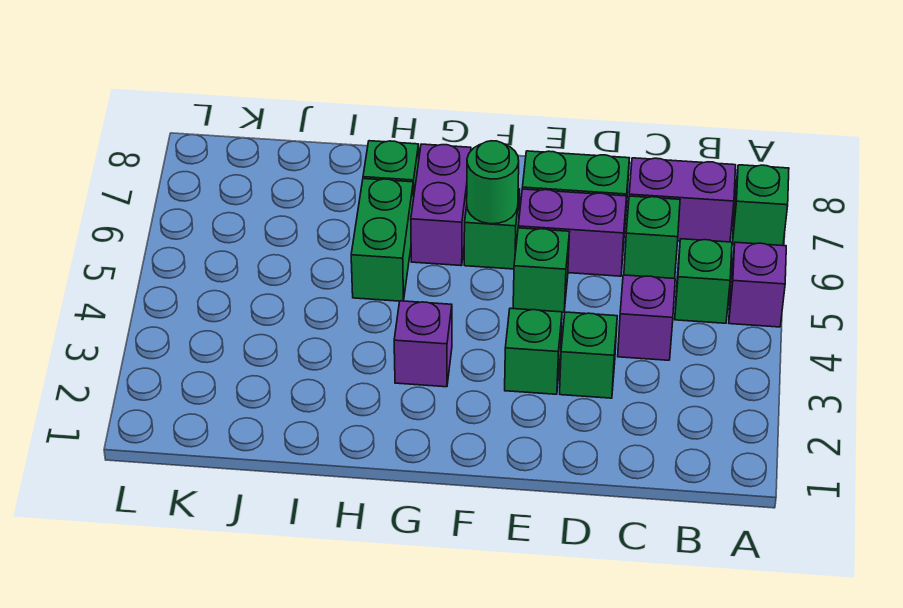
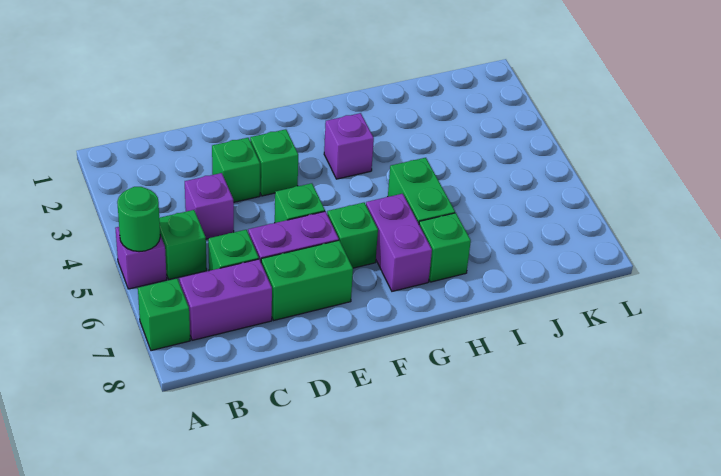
green round brick F6 level 2 -> green round brick A5 level 2

